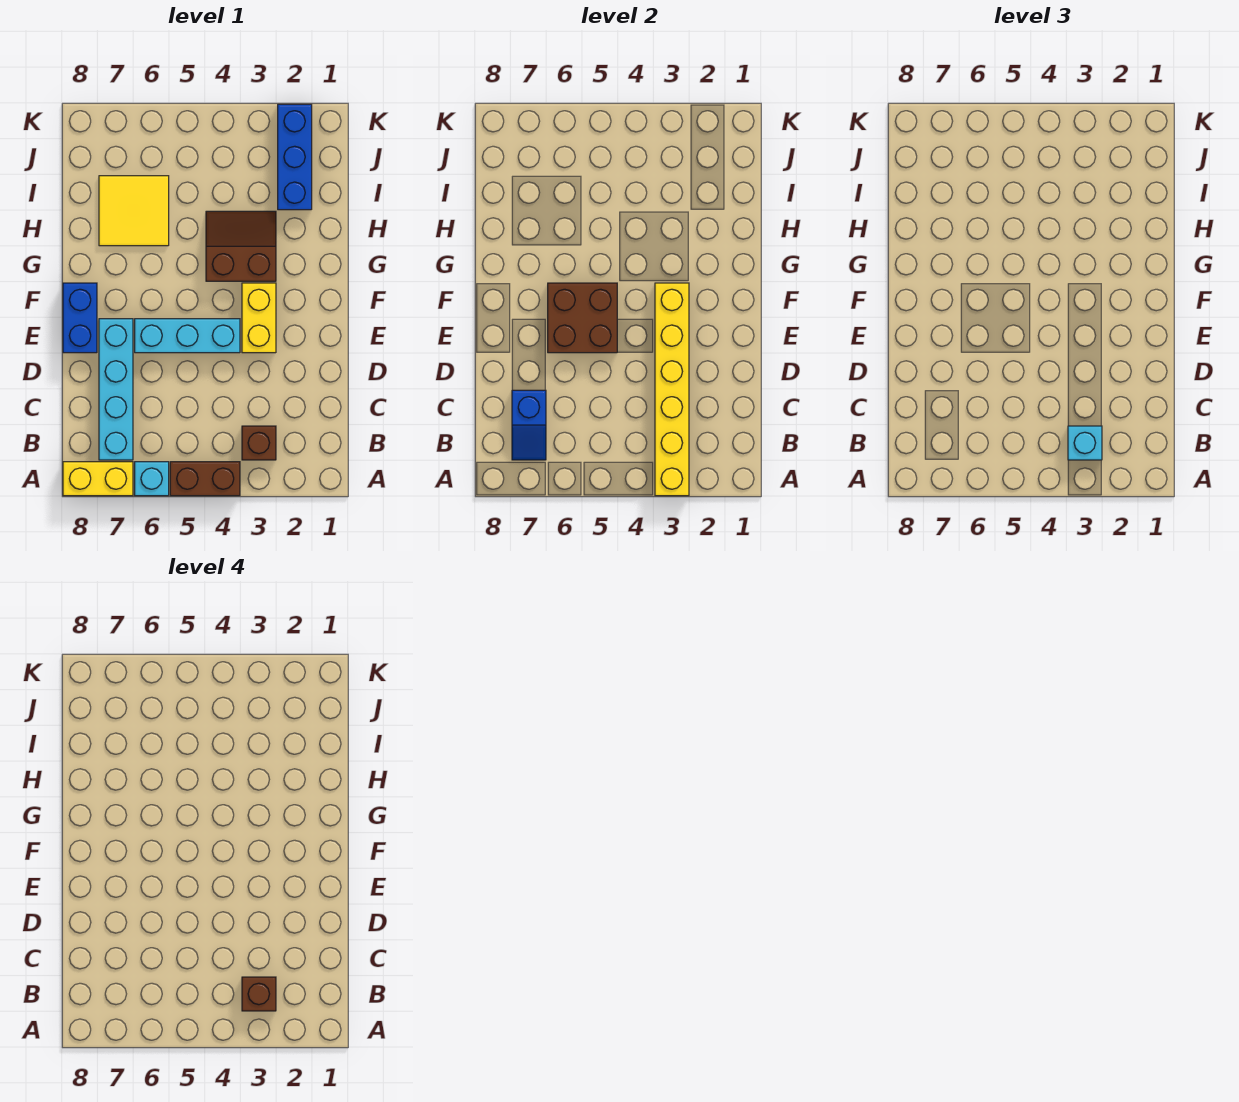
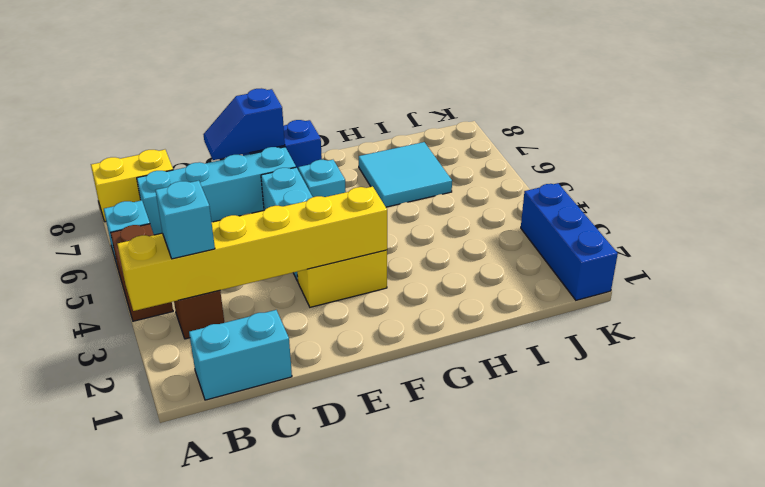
yellow brick A7:A8 level 1 -> yellow brick A8:B8 level 1
none -> cyan brick B1:C1 level 1
brown brick B3 level 4 -> none
blue slope B7:C7 level 2 top C -> blue slope D8:E8 level 2 top E
brown brick E5:F6 level 2 -> none
none -> cyan brick F6 level 1
brown slope G3:H4 level 1 top G -> none
yellow tile H6:I7 level 1 -> cyan tile H6:I7 level 1
blue brick I2:K2 level 1 -> blue brick K1:K3 level 1

